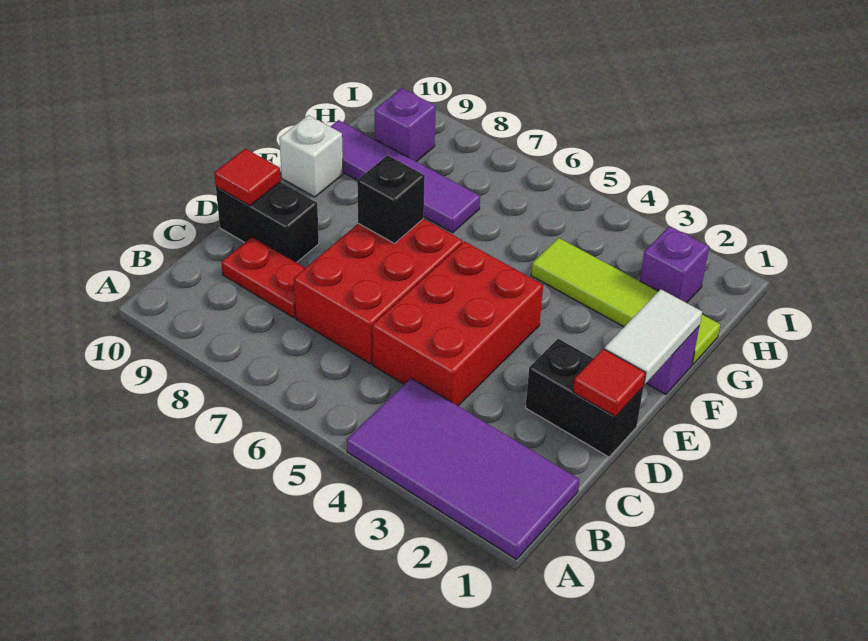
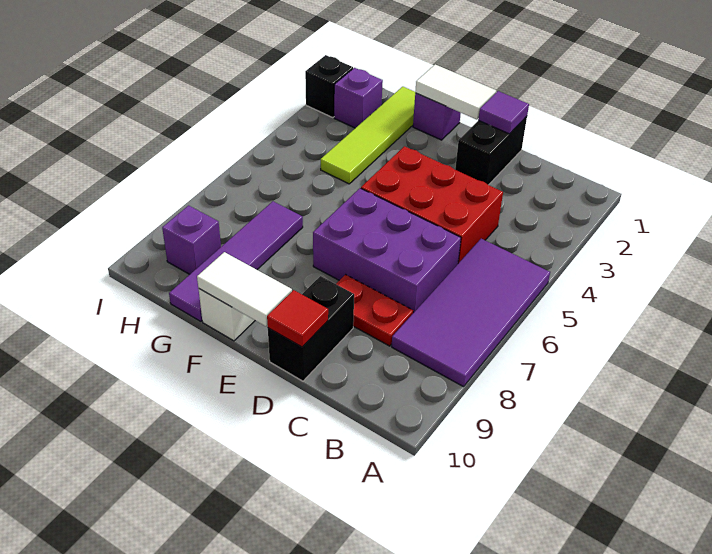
purple tile A1:B4 level 1 -> purple tile A5:B8 level 1
red brick C6:E7 level 1 -> purple brick C6:E7 level 1
red plate C8:C9 level 1 -> red plate C8:D8 level 1
red tile D1 level 2 -> purple tile D1 level 2
black brick E7 level 2 -> black brick I2 level 1
none -> white tile E10:F10 level 2

